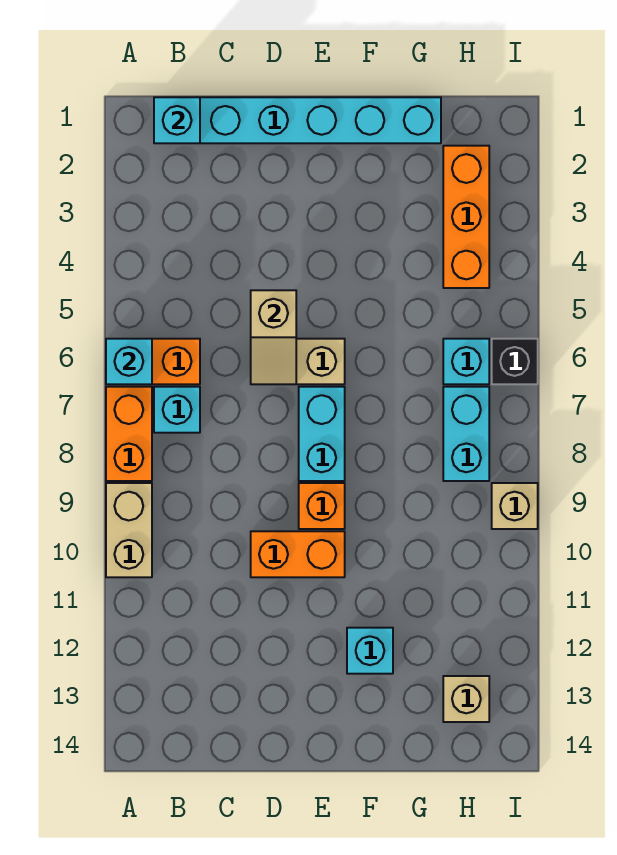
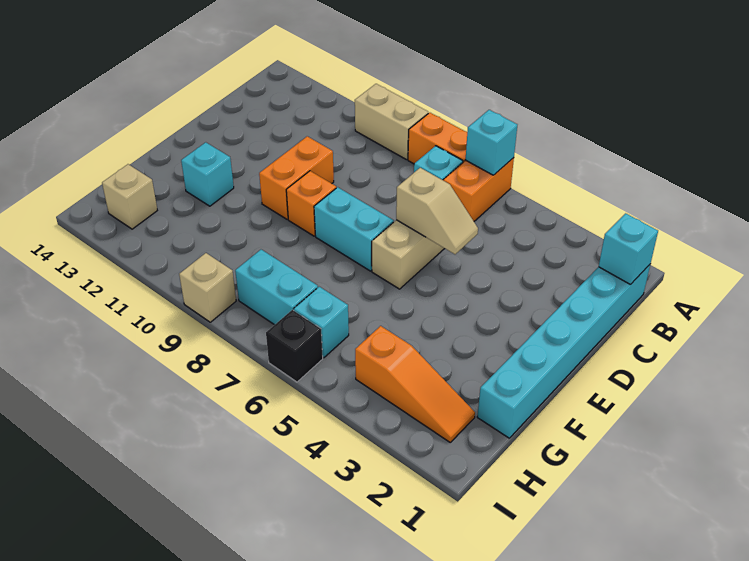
tan slope D5:D6 level 2 top 5 -> tan slope D5:D6 level 2 top 6
orange brick H2:H4 level 1 -> orange slope H2:H4 level 1 top 4

